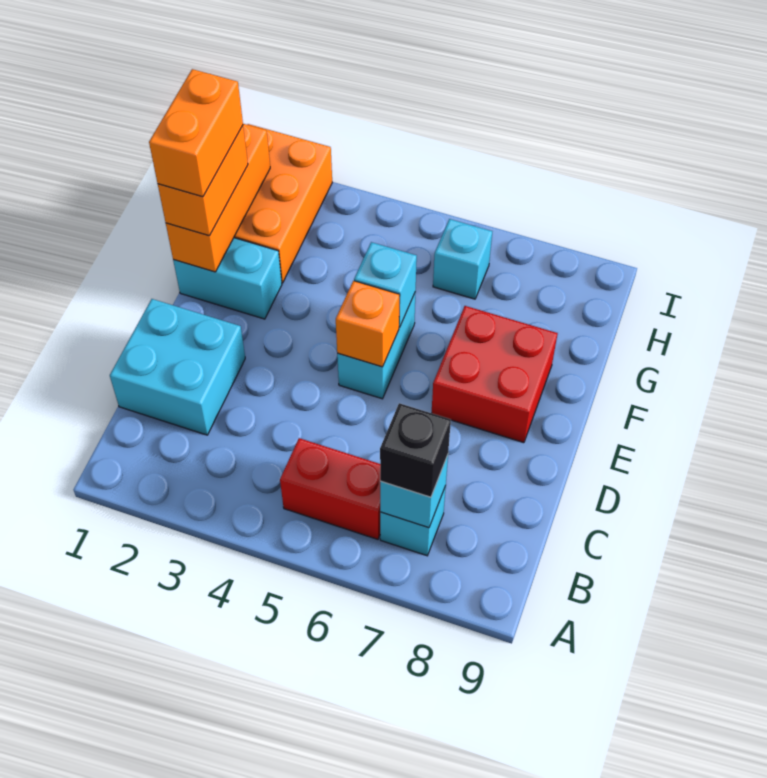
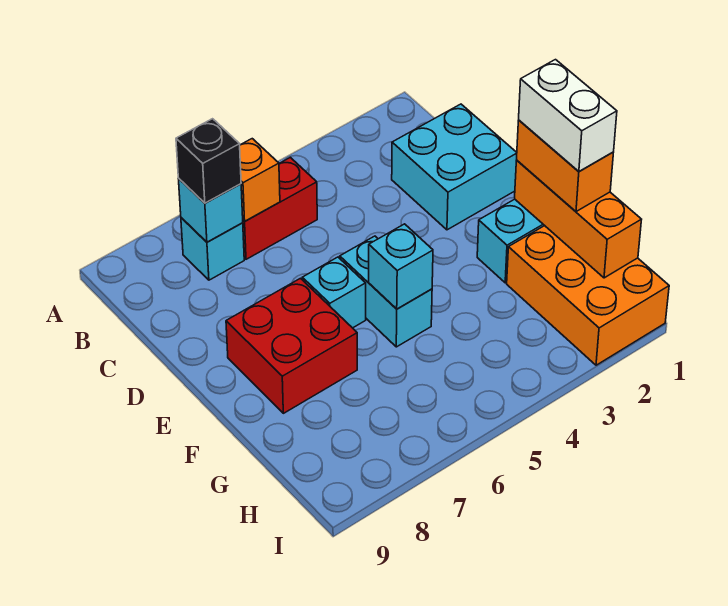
orange brick E5 level 2 -> orange brick B6 level 2
orange brick F1:G1 level 4 -> white brick F1:G1 level 4
cyan brick H6 level 1 -> cyan brick E6 level 1

